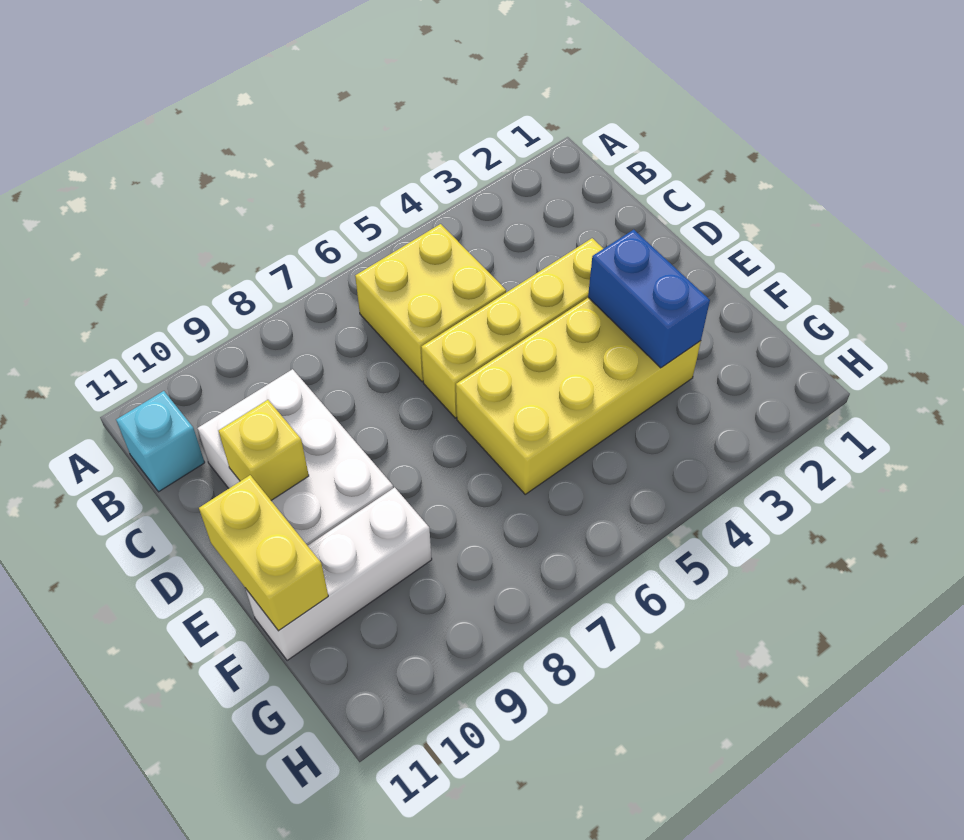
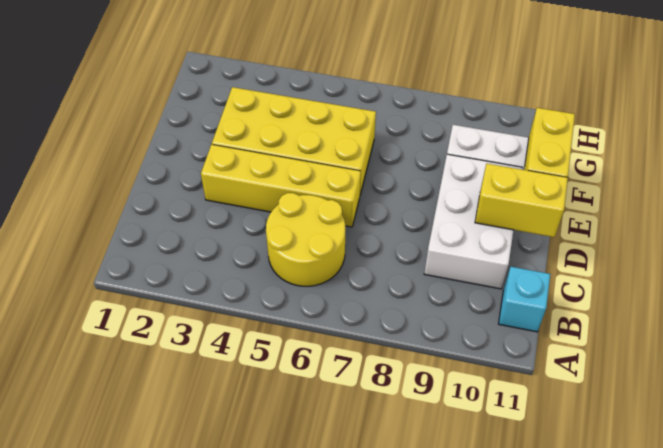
yellow brick B5:C6 level 1 -> yellow round brick B5:C6 level 1
yellow brick D10 level 2 -> yellow brick D10:D11 level 2
blue brick E3:F3 level 2 -> none

